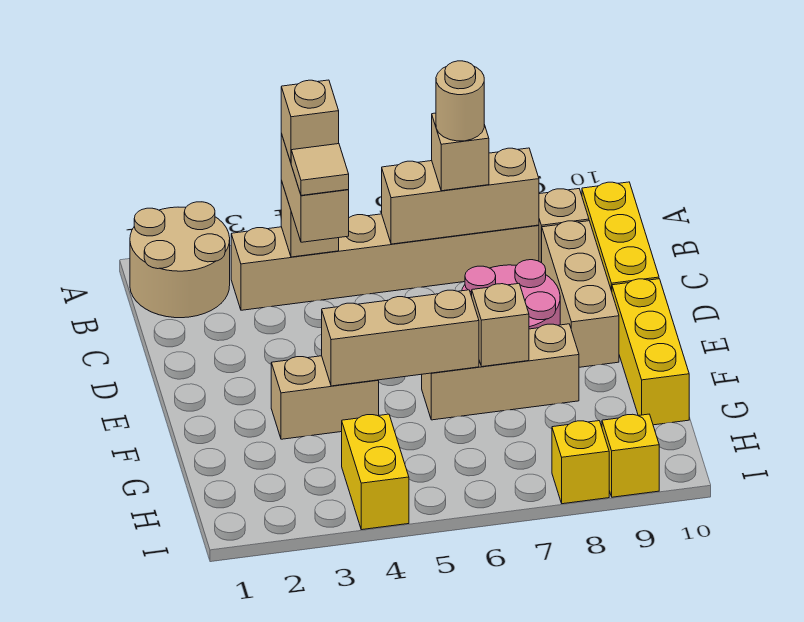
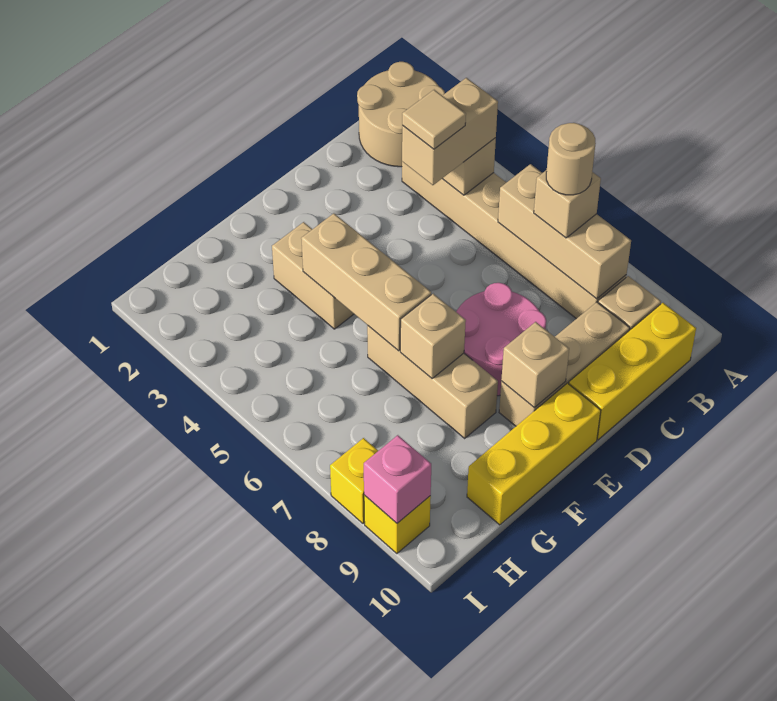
tan brick B4 level 4 -> tan brick E9 level 2
yellow brick H4:I4 level 1 -> none
none -> pink brick I9 level 2

